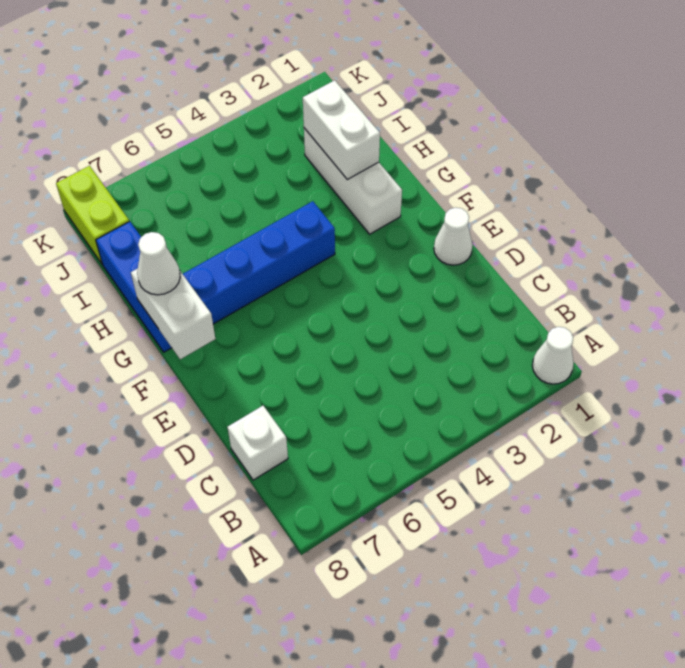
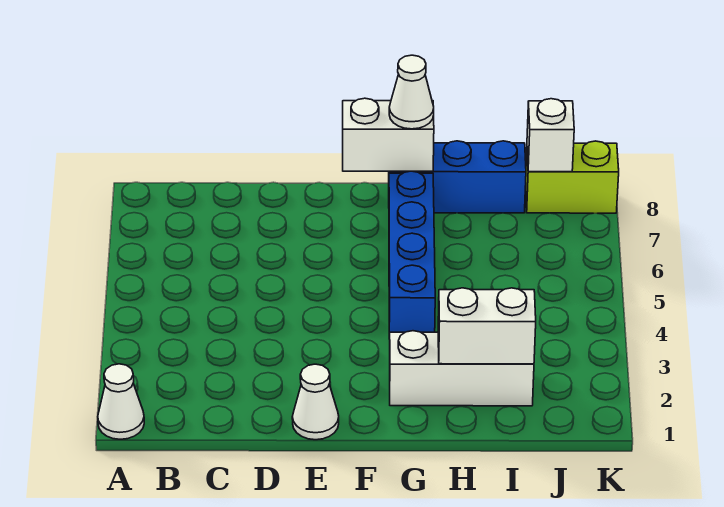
white brick C8 level 1 -> white brick J8 level 2

